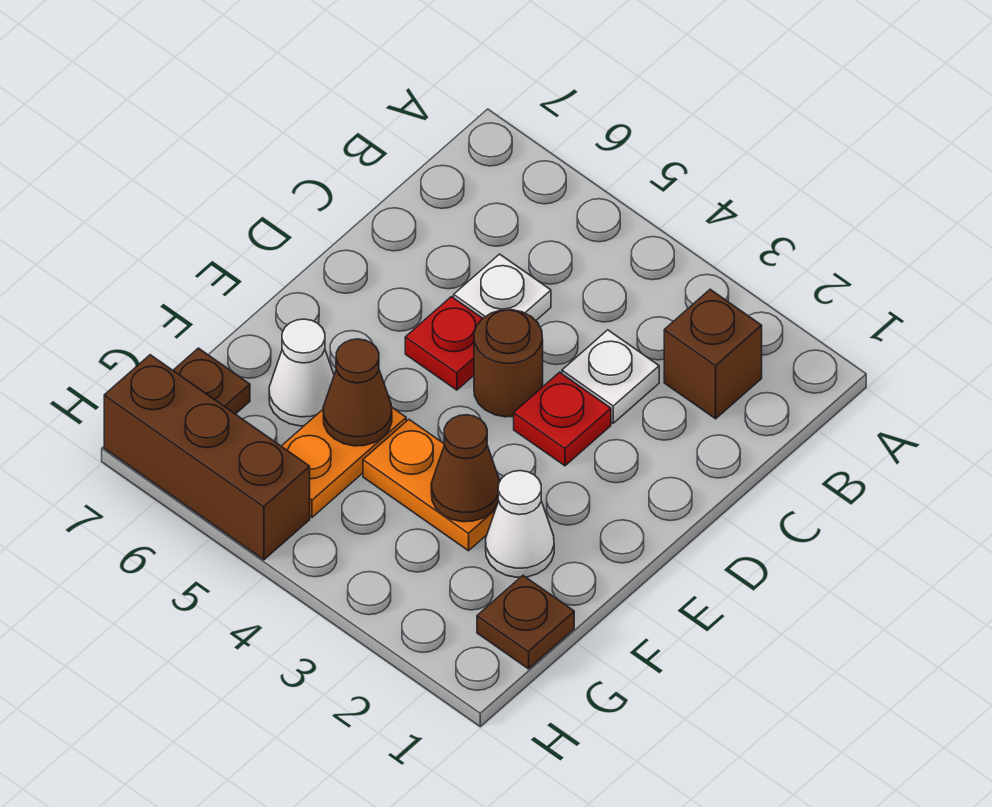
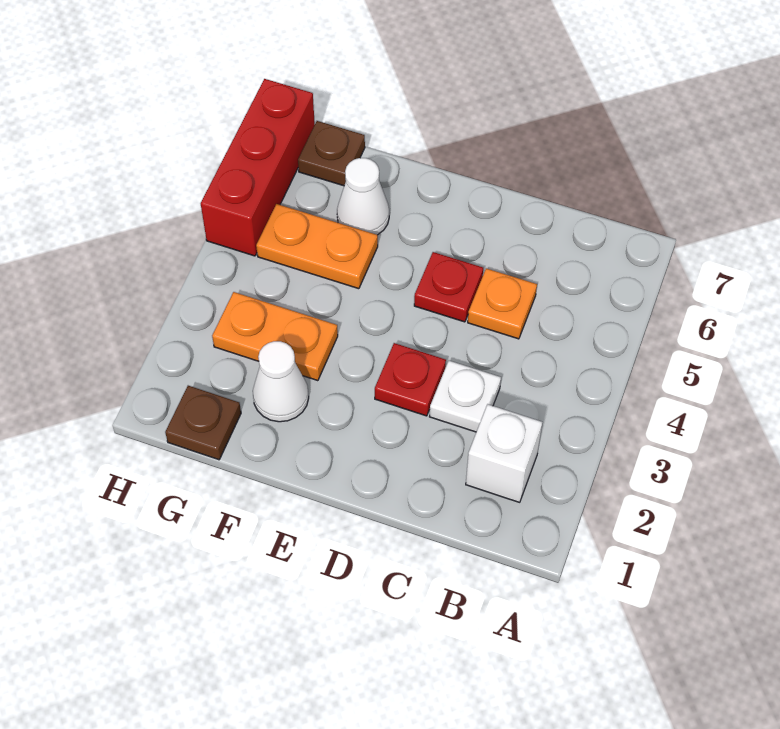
brown brick B2 level 1 -> white brick B2 level 1
white plate C5 level 1 -> orange plate C5 level 1
brown round brick D4 level 1 -> none
orange plate F3:F4 level 1 -> orange plate F3:G3 level 1
brown cone F3 level 2 -> none
brown cone F5 level 2 -> none
brown brick H5:H7 level 1 -> red brick H5:H7 level 1

